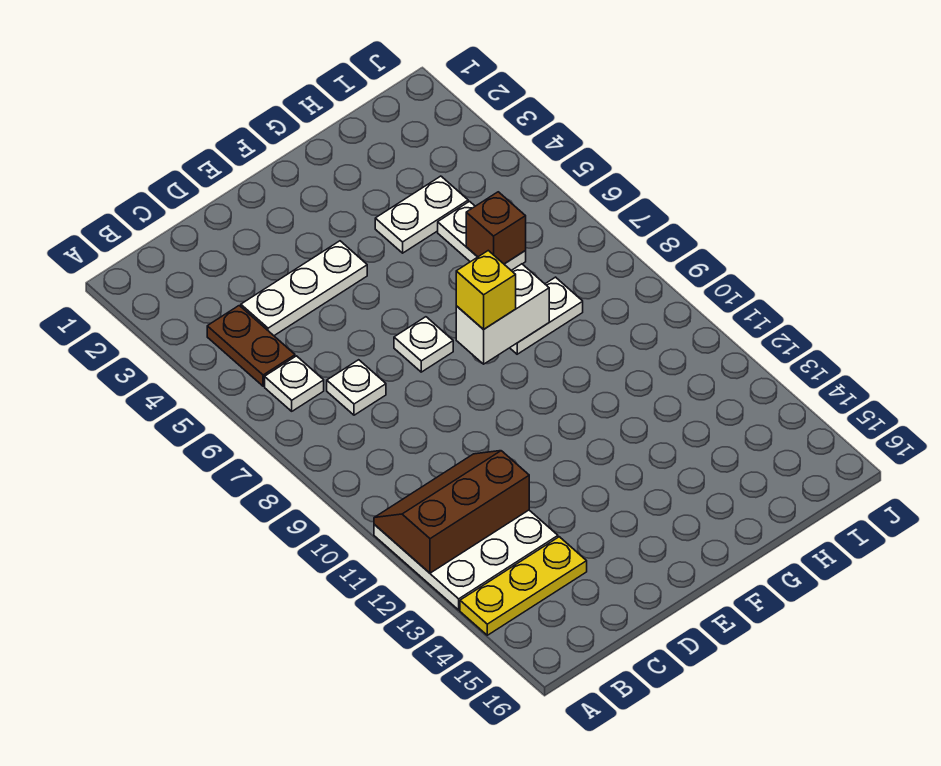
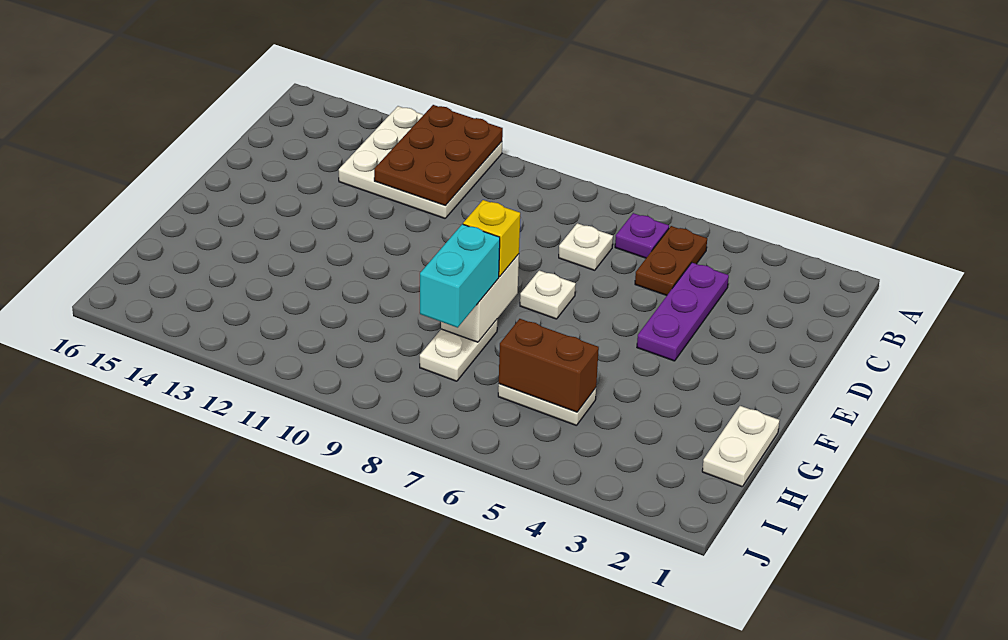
brown slope A11:C12 level 2 top 12 -> brown plate A11:C12 level 2
yellow plate A14:C14 level 1 -> none
brown plate B4:B5 level 1 -> brown plate B5:C5 level 1
white plate B6 level 1 -> purple plate B6 level 1
white plate C4:E4 level 1 -> purple plate C4:E4 level 1
white plate G4:H4 level 1 -> white plate G1:H1 level 1
none -> cyan brick G8:H8 level 3
brown brick H6 level 2 -> brown brick H5:H6 level 2

